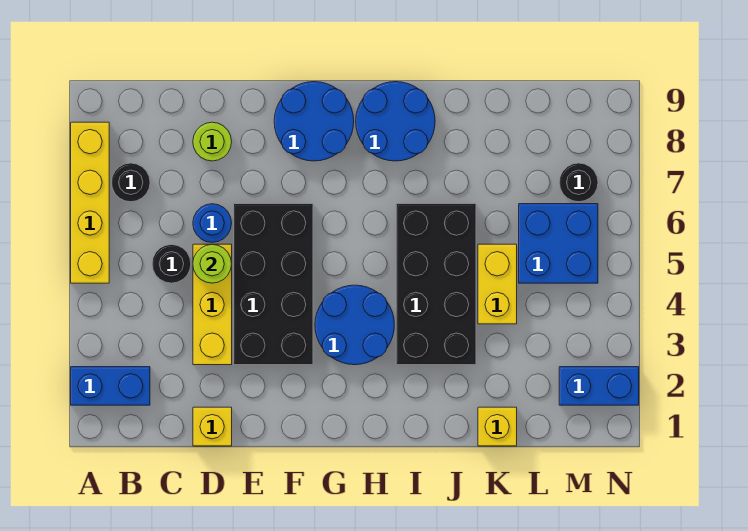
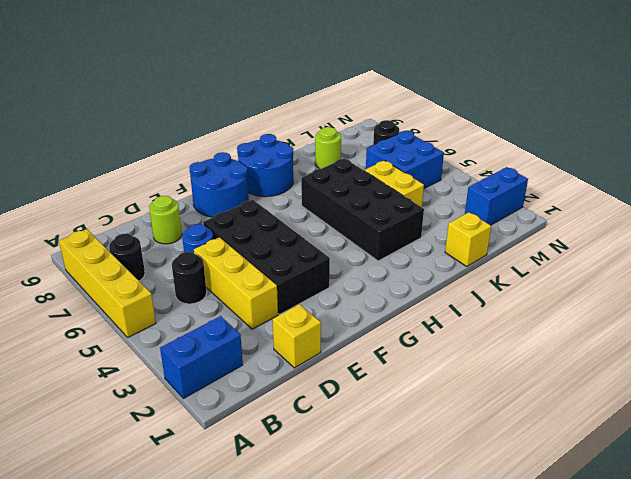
lime round brick D5 level 2 -> lime round brick K8 level 1
blue round brick G3:H4 level 1 -> none

